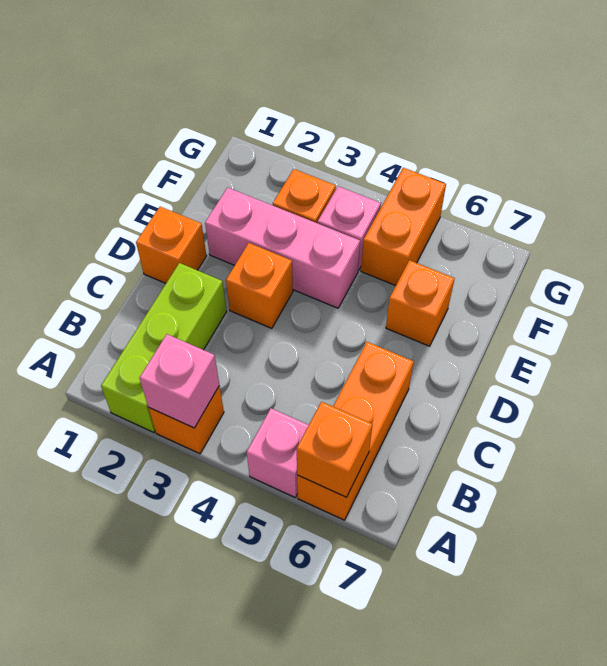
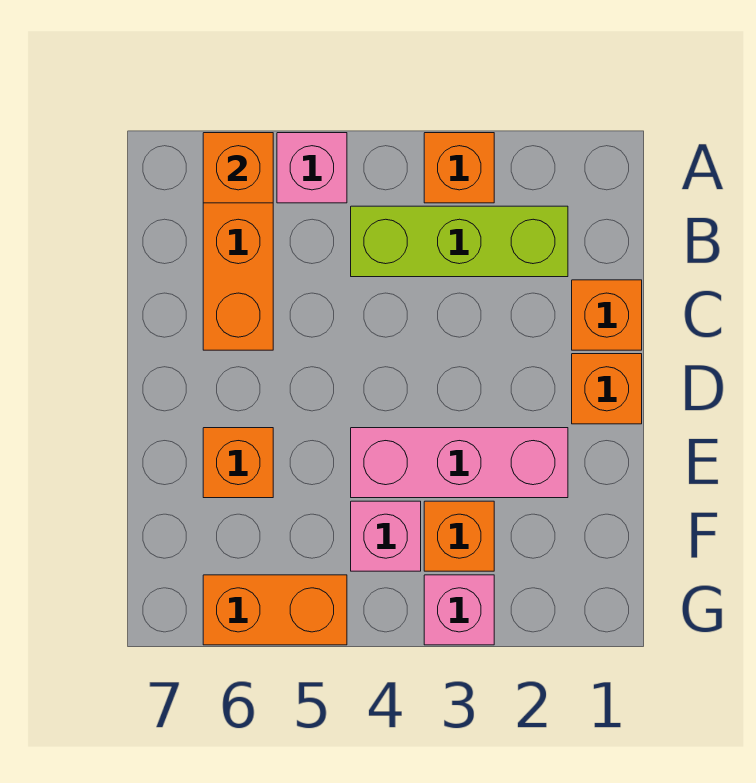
lime brick A2:C2 level 1 -> lime brick B2:B4 level 1
pink brick A3 level 2 -> pink brick G3 level 1
orange brick D3 level 1 -> orange brick C1 level 1
orange brick F5:G5 level 1 -> orange brick G5:G6 level 1

